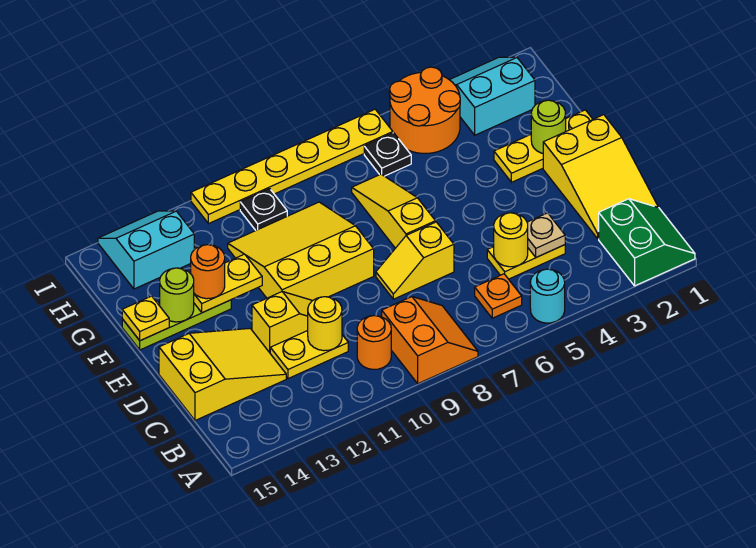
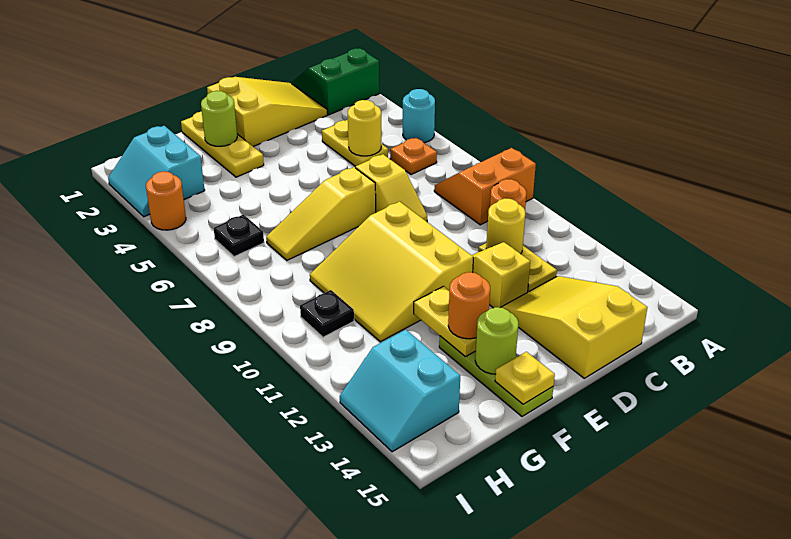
tan plate C4 level 2 -> none
orange round brick H4:I5 level 1 -> orange round brick I4 level 1
yellow plate I6:I11 level 1 -> none

